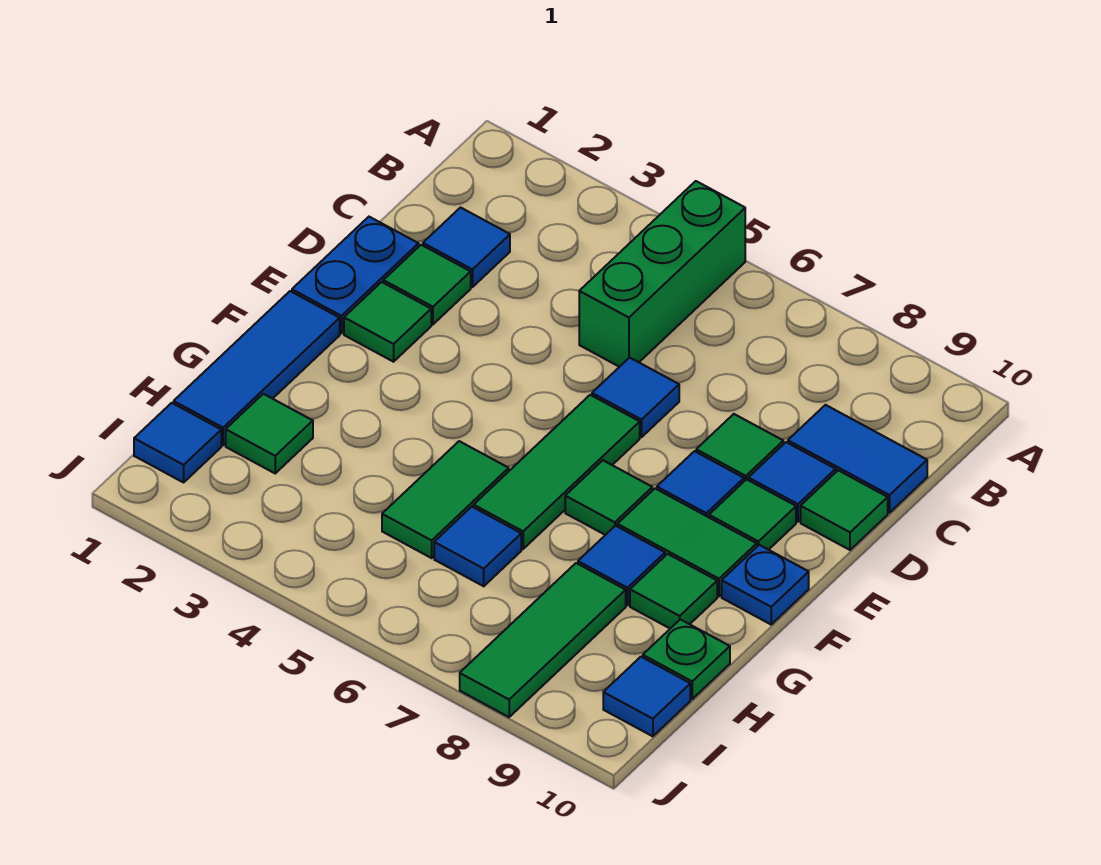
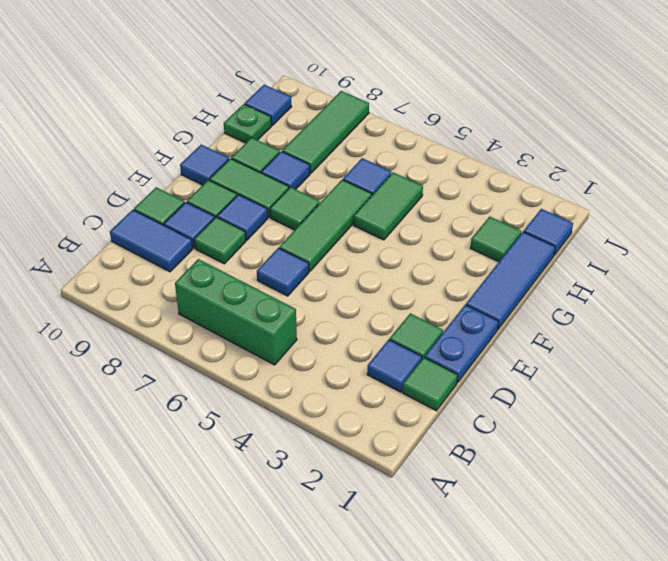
green brick A5:C5 level 1 -> green brick B5:B7 level 1
green tile E2 level 1 -> green tile C1 level 1
blue plate F10 level 1 -> blue tile F10 level 1

